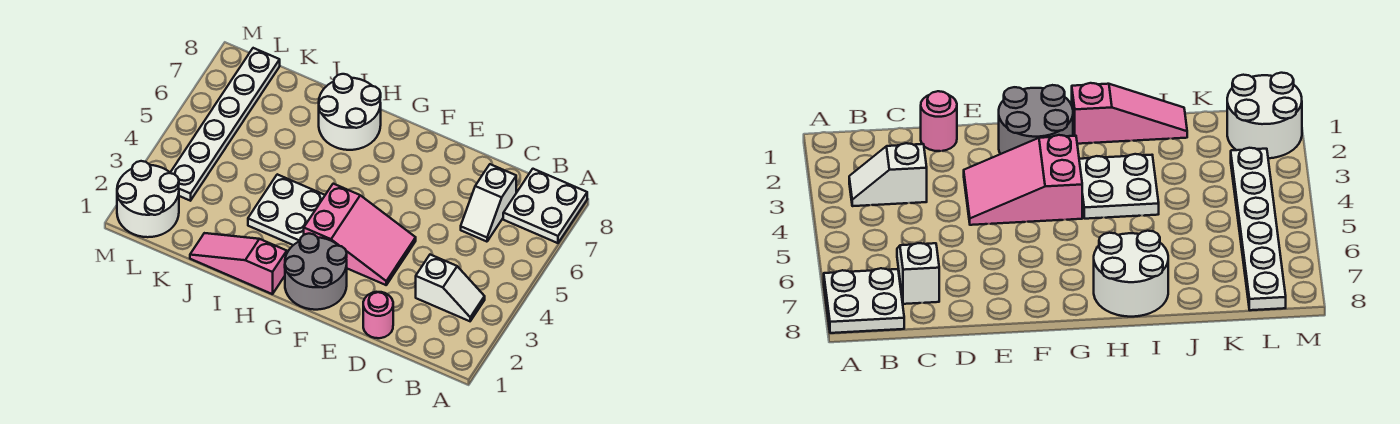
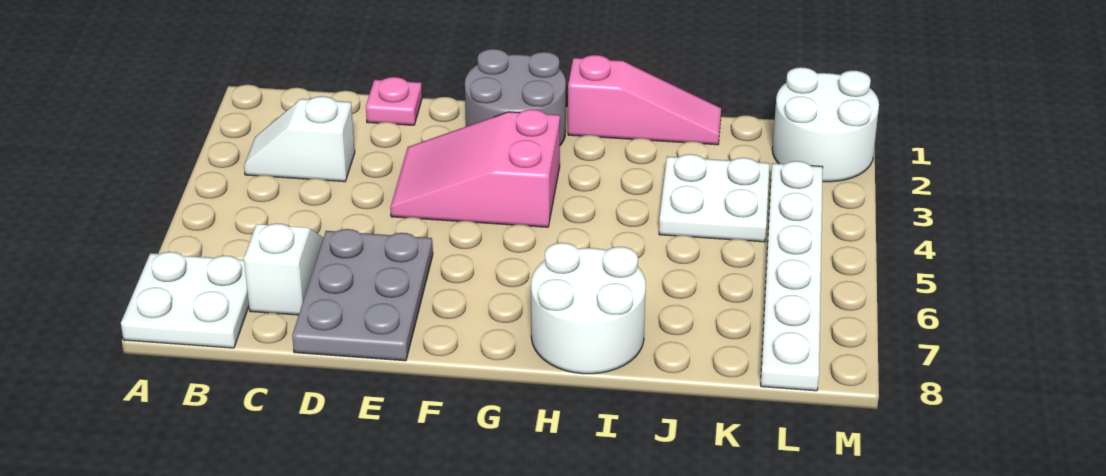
pink round brick D1 level 1 -> pink plate D1 level 1
none -> grey plate D6:E8 level 1
white plate H3:I4 level 1 -> white plate J3:K4 level 1

